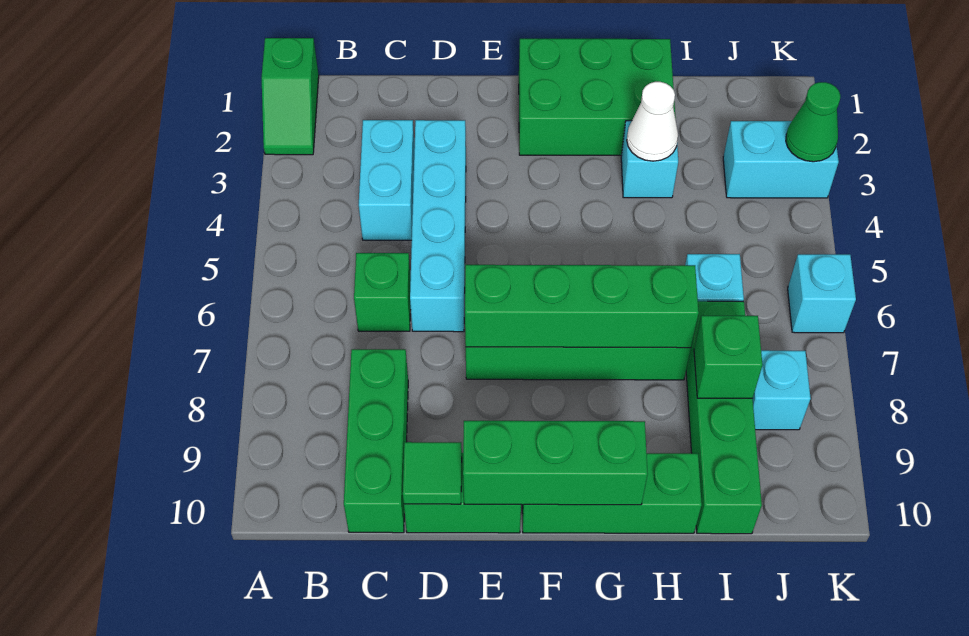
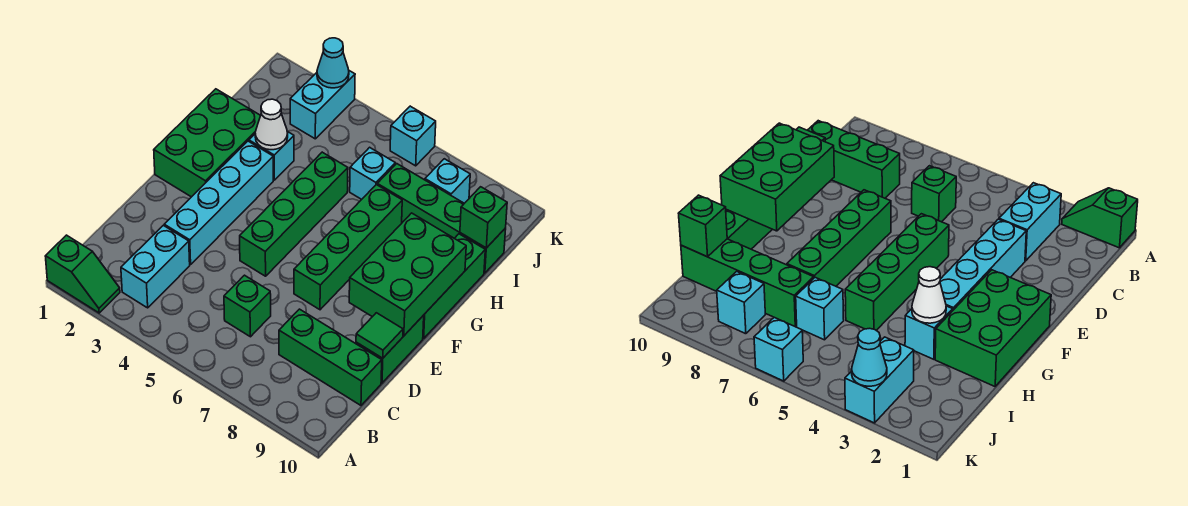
cyan brick C3:C4 level 1 -> cyan brick B3:C3 level 1
cyan brick D3:D6 level 1 -> cyan brick D3:G3 level 1
green brick E7:H7 level 2 -> green brick E5:H5 level 1
green brick E10:G10 level 2 -> green brick E9:G10 level 2
green brick I8 level 2 -> green brick I10 level 2
green cone K3 level 2 -> cyan cone K3 level 2

